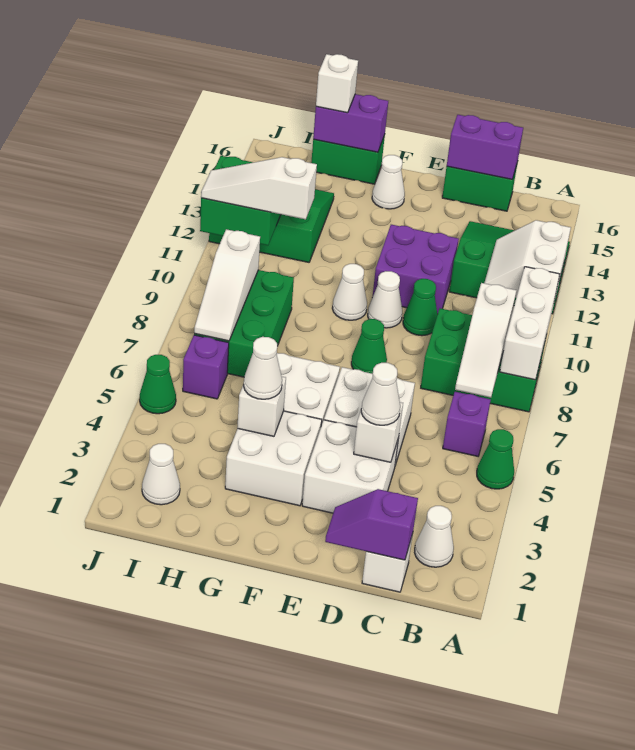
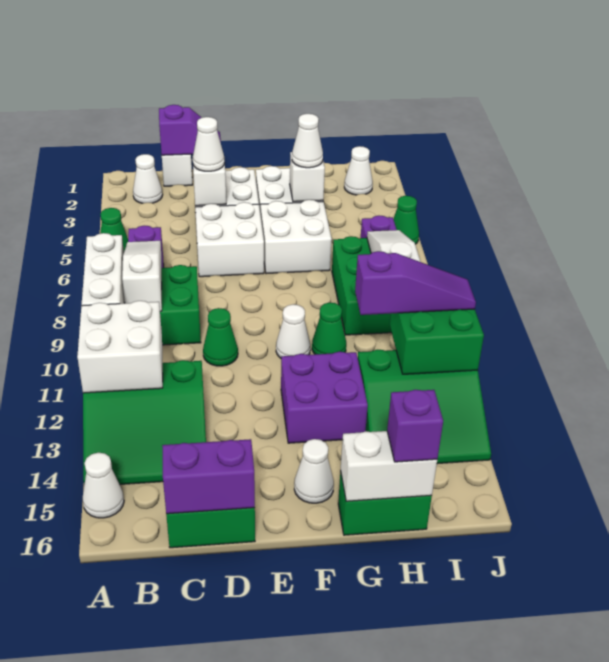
white slope A11:B12 level 2 top A -> white brick A11:B12 level 2
purple brick D11:E12 level 1 -> purple brick F12:G13 level 1
green cone E8 level 1 -> green cone G10 level 1
white cone E10 level 1 -> white cone A15 level 1
purple brick G16:H16 level 2 -> white brick G16:H16 level 2
white slope H11:J11 level 3 top H -> purple slope H11:J11 level 3 top H
white brick H16 level 3 -> purple brick H16 level 3

